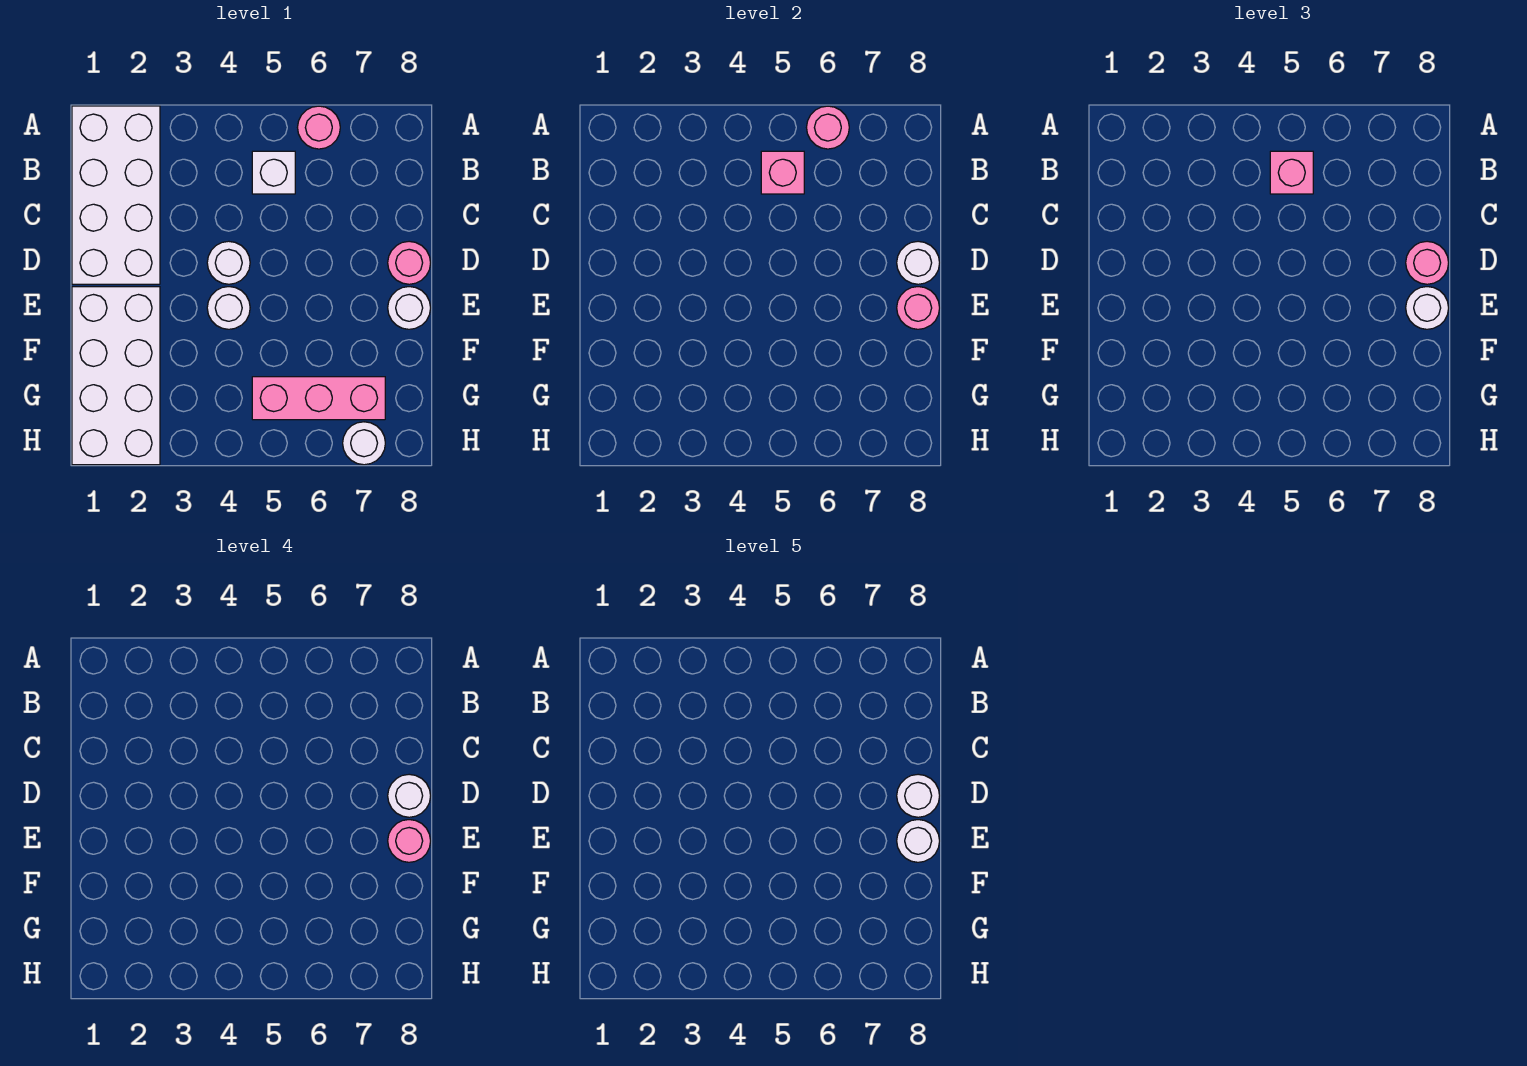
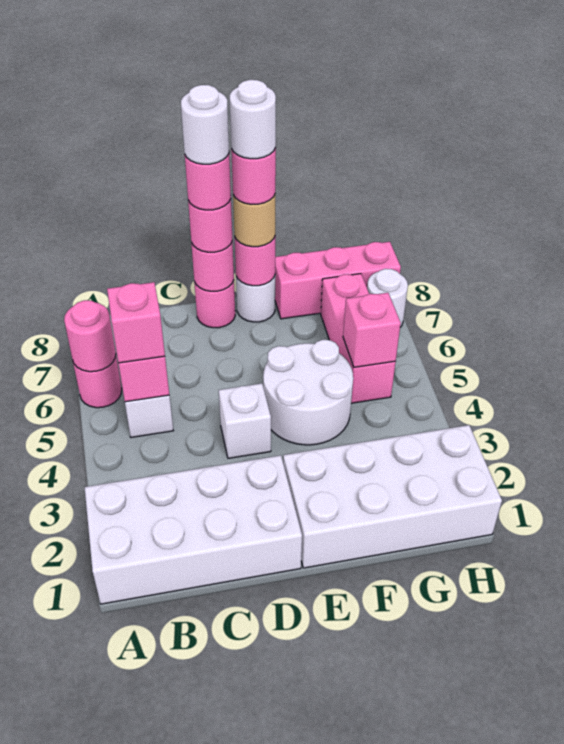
white round brick D4 level 1 -> white brick D4 level 1
white round brick D8 level 2 -> pink round brick D8 level 2
white round brick D8 level 4 -> pink round brick D8 level 4
white round brick E4 level 1 -> white round brick E4:F5 level 1
white round brick E8 level 3 -> tan round brick E8 level 3
none -> pink brick F8:H8 level 1
none -> pink brick G5 level 2

